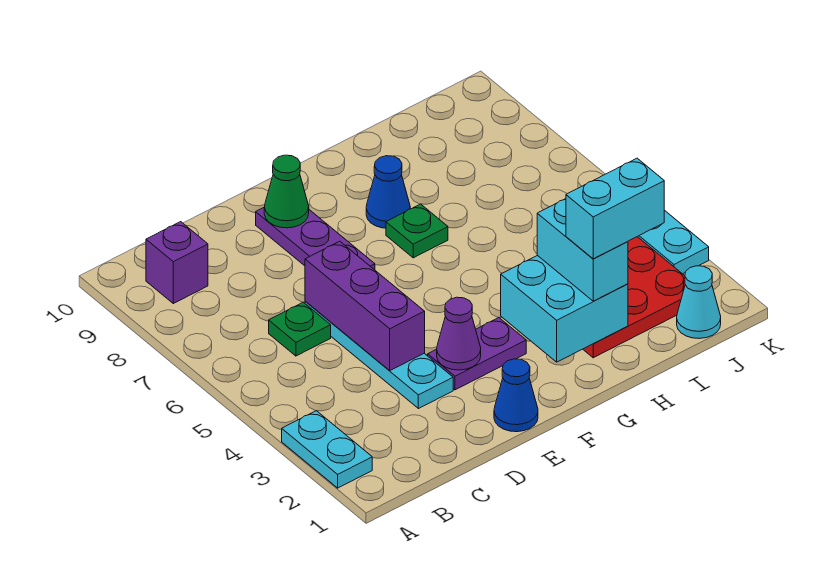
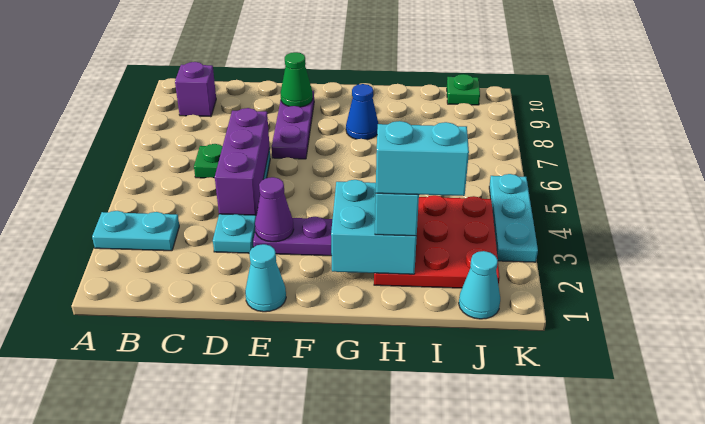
cyan plate A2:A3 level 1 -> cyan plate A3:B3 level 1
blue cone E1 level 1 -> cyan cone E1 level 1
green plate G7 level 1 -> green plate J10 level 1

